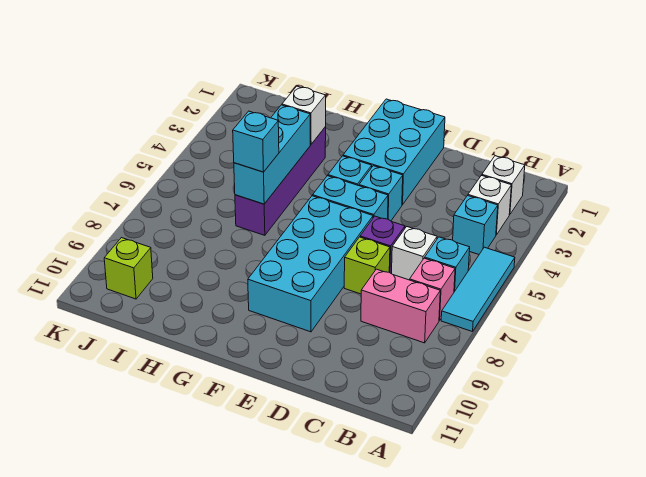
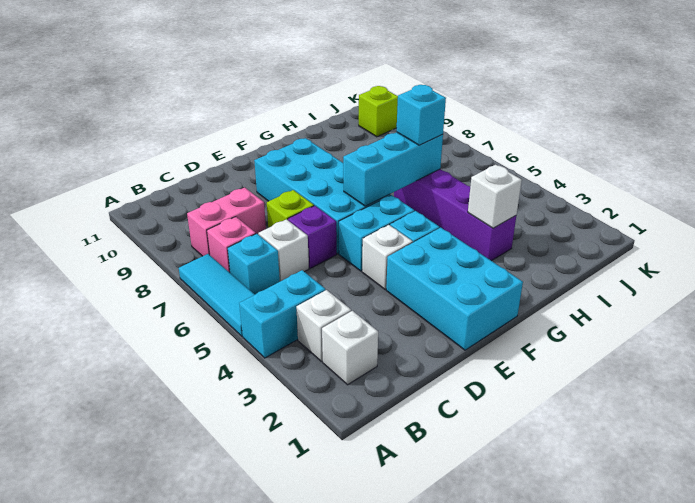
cyan brick B4 level 1 -> cyan brick A4:B4 level 1
cyan brick E4 level 1 -> white brick E4 level 1
cyan brick H4:H6 level 2 -> cyan brick F6:H6 level 2

